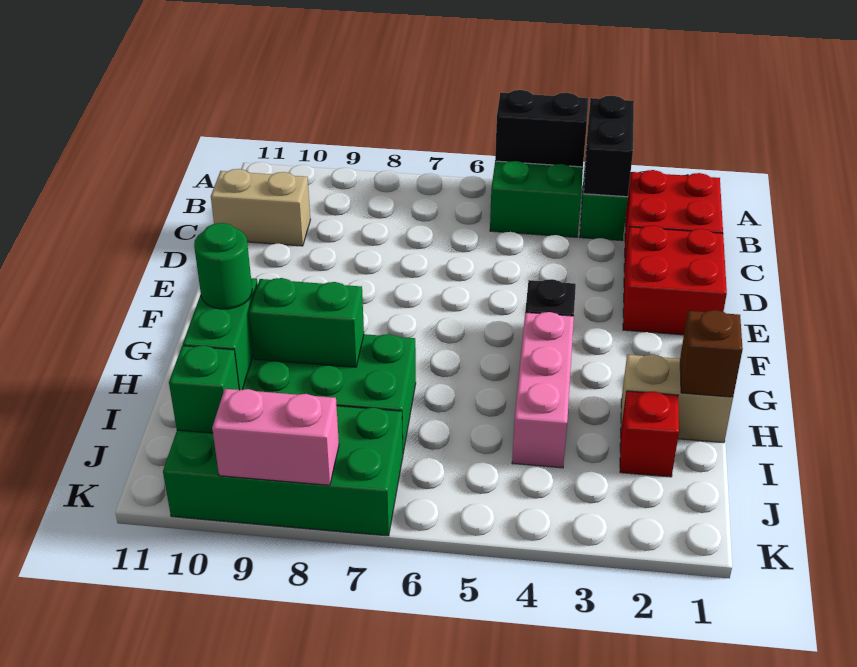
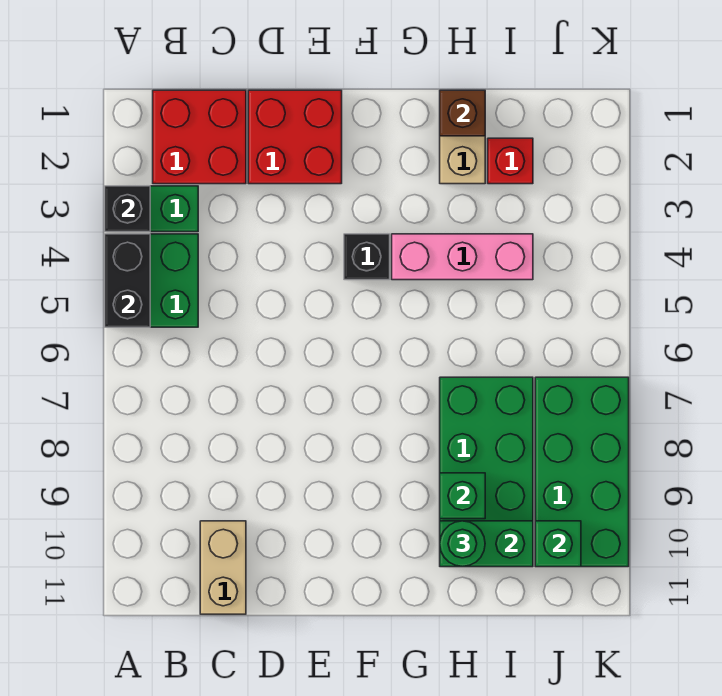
black brick A3:B3 level 2 -> black brick A3 level 2
green brick H8:H9 level 2 -> green brick H9 level 2
pink brick K8:K9 level 2 -> none

